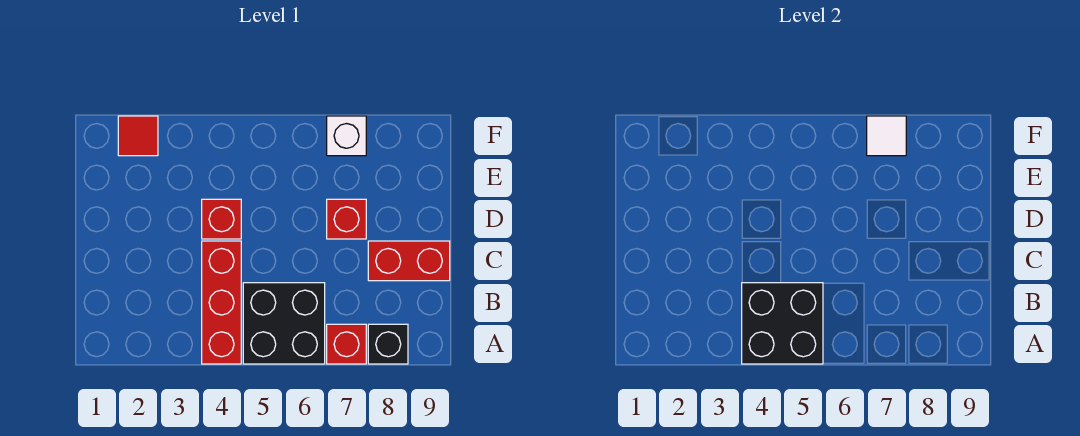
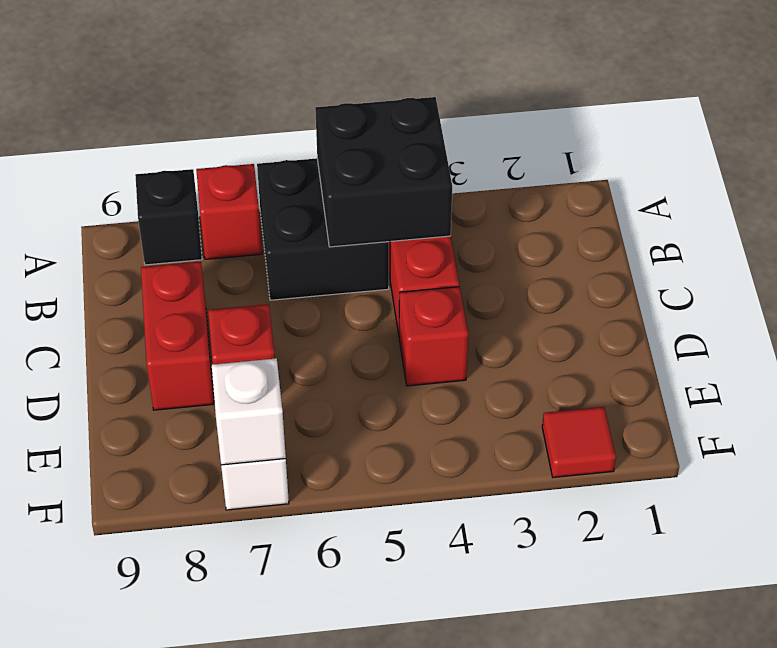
red brick C8:C9 level 1 -> red brick C8:D8 level 1
white tile F7 level 2 -> white brick F7 level 2

